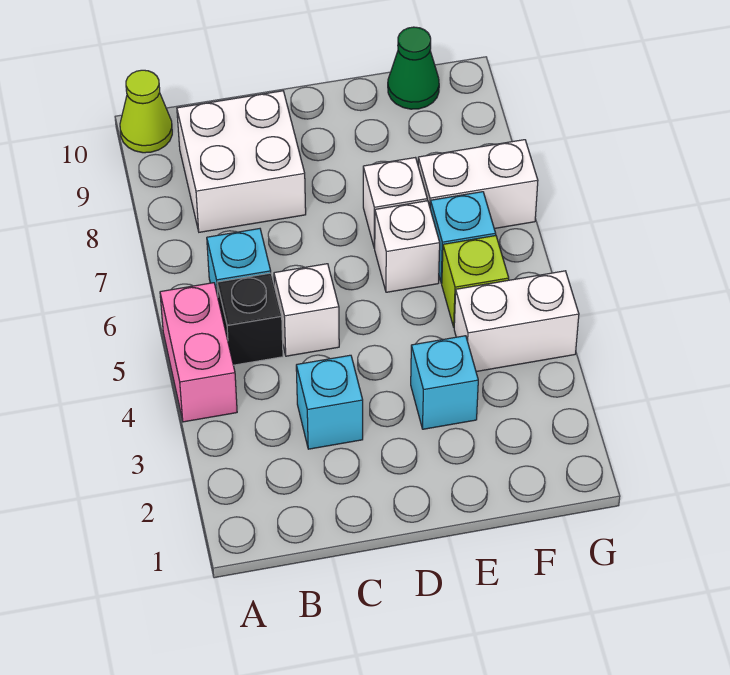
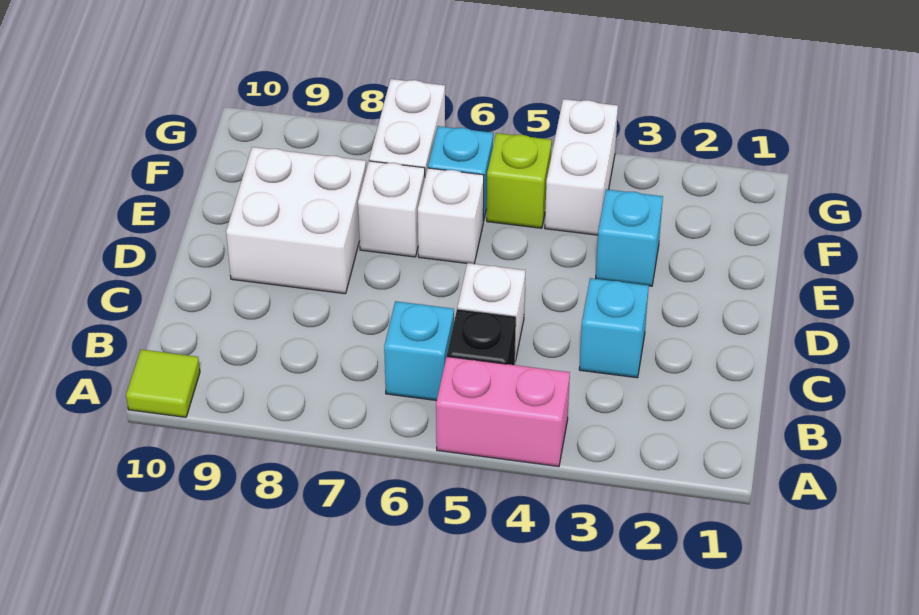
lime cone A10 level 1 -> lime tile A10 level 1
white brick B8:C9 level 1 -> white brick D8:E9 level 1
green cone F10 level 1 -> none

